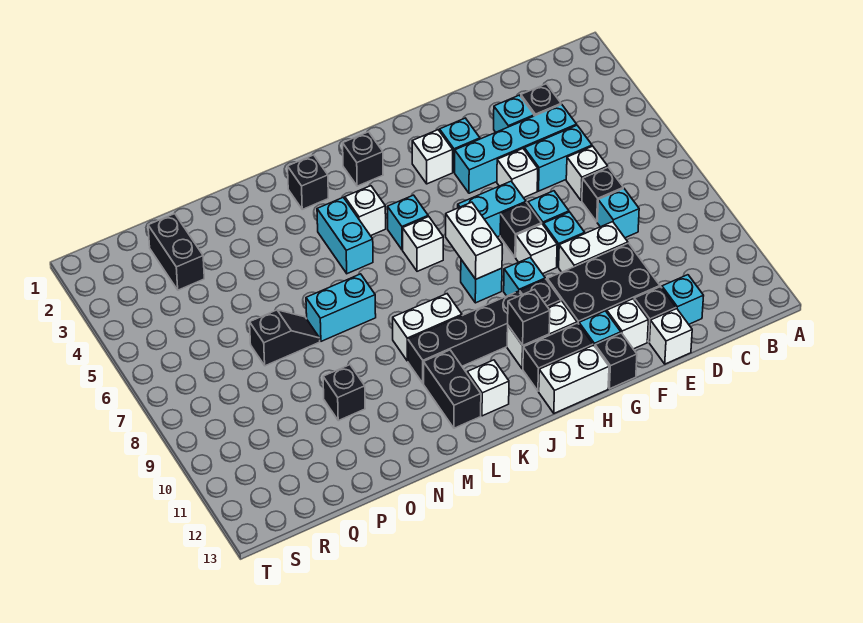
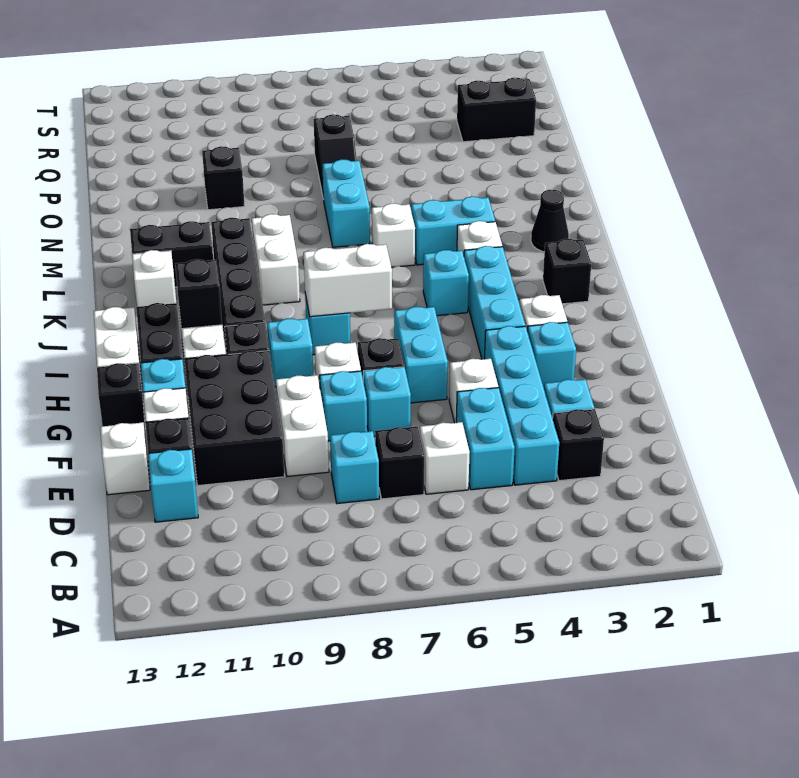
none -> cyan brick H4:J4 level 1
white brick J6 level 1 -> white brick L6 level 1
black brick L2 level 1 -> black cone L2 level 1

